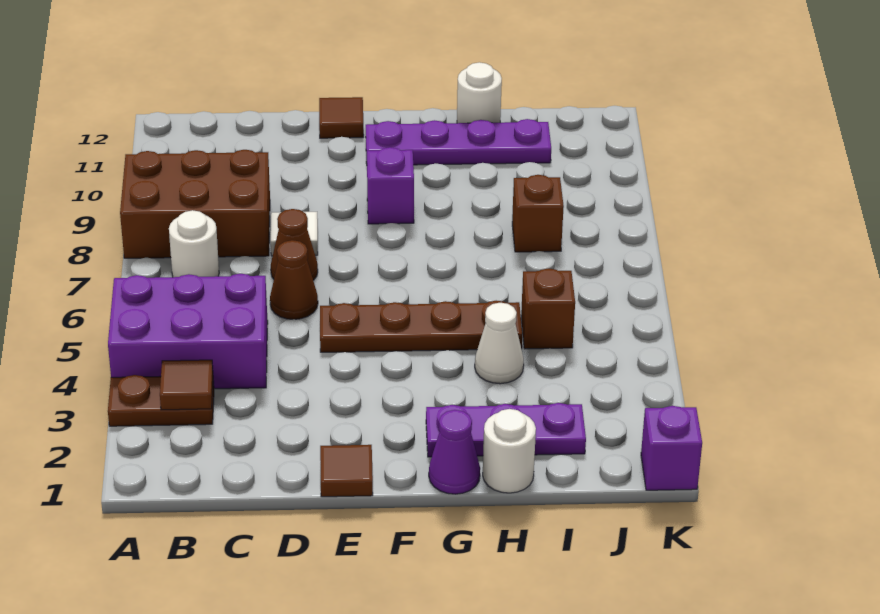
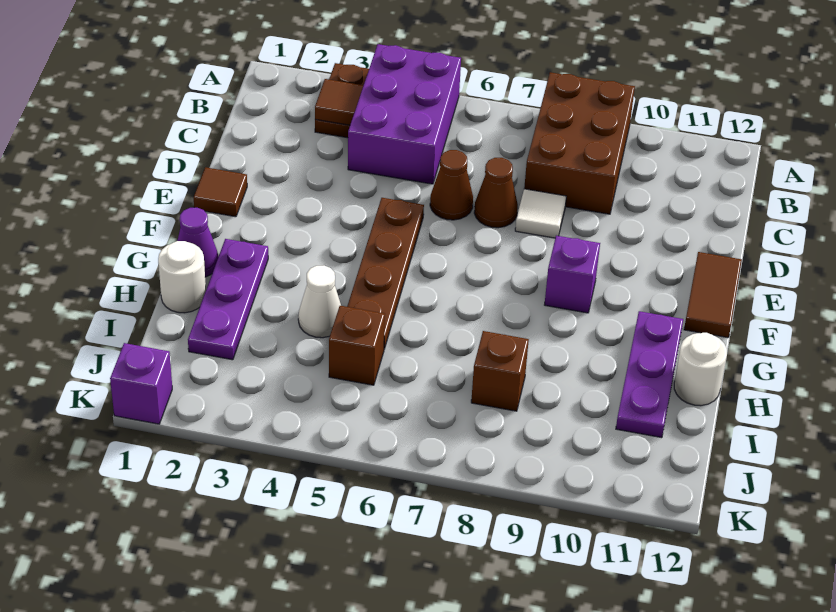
white round brick B7 level 1 -> none
brown tile E12 level 1 -> brown tile E12:F12 level 1
purple plate F11:I11 level 1 -> purple plate G11:I11 level 1

